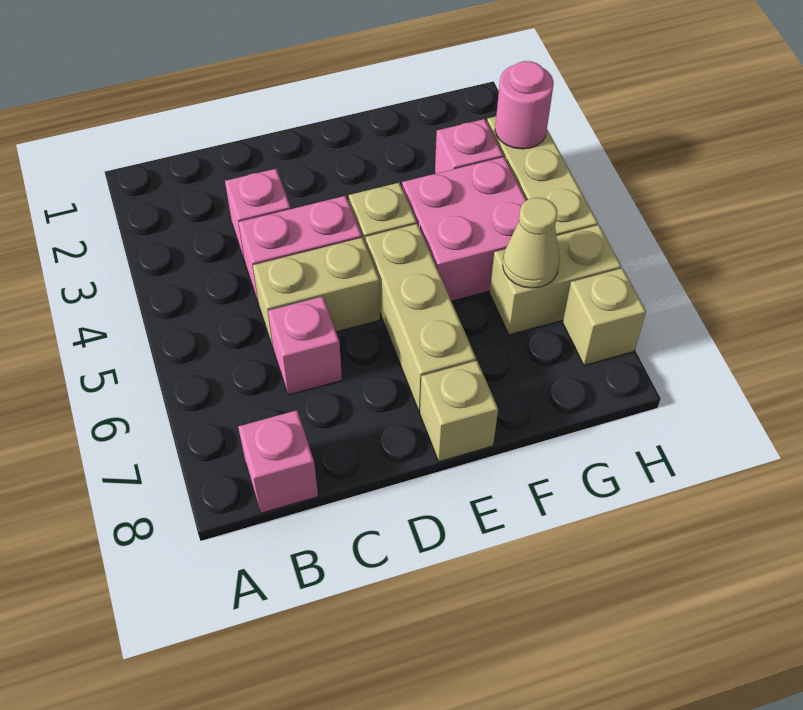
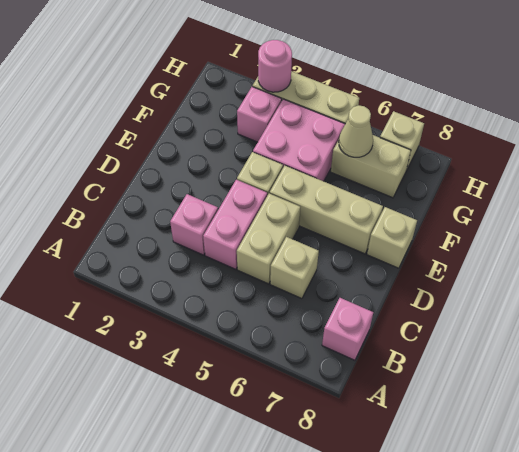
pink brick C6 level 1 -> tan brick C6 level 1
tan brick G6:H6 level 1 -> tan brick G6:G7 level 1

